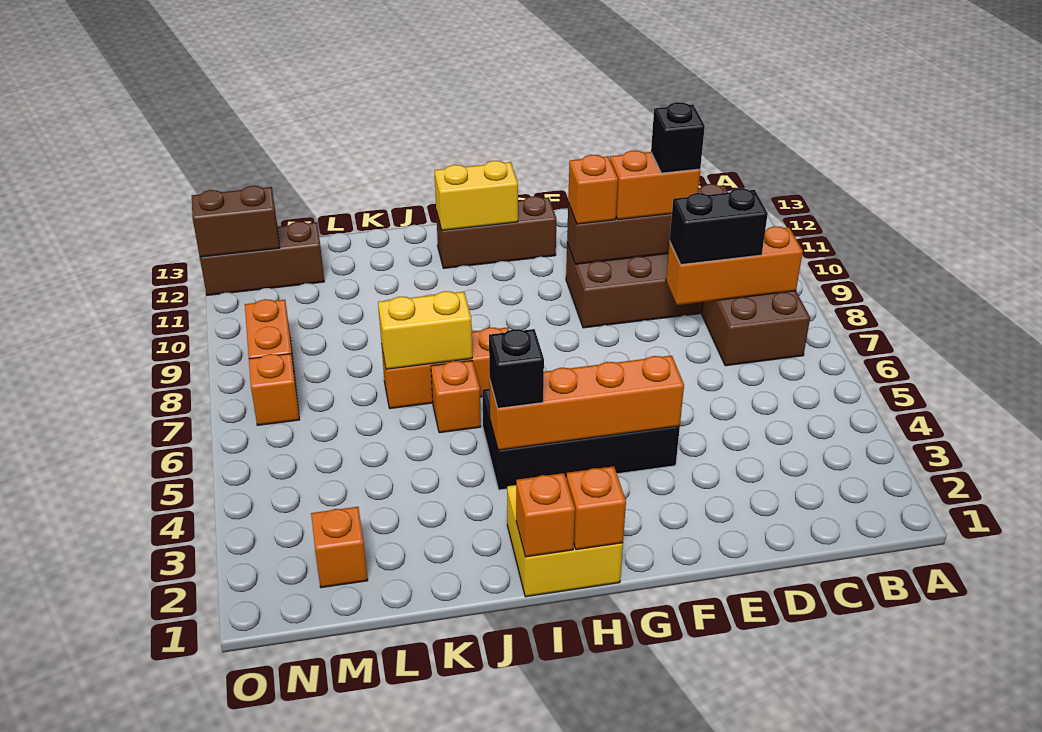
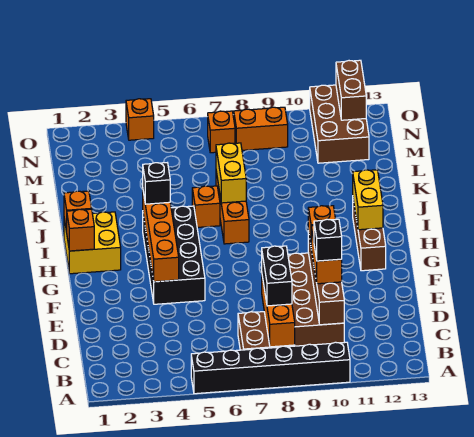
none -> black brick A5:A10 level 1
orange brick M2 level 1 -> orange brick O4 level 1
brown brick M12:O12 level 1 -> brown brick M11:O12 level 1

